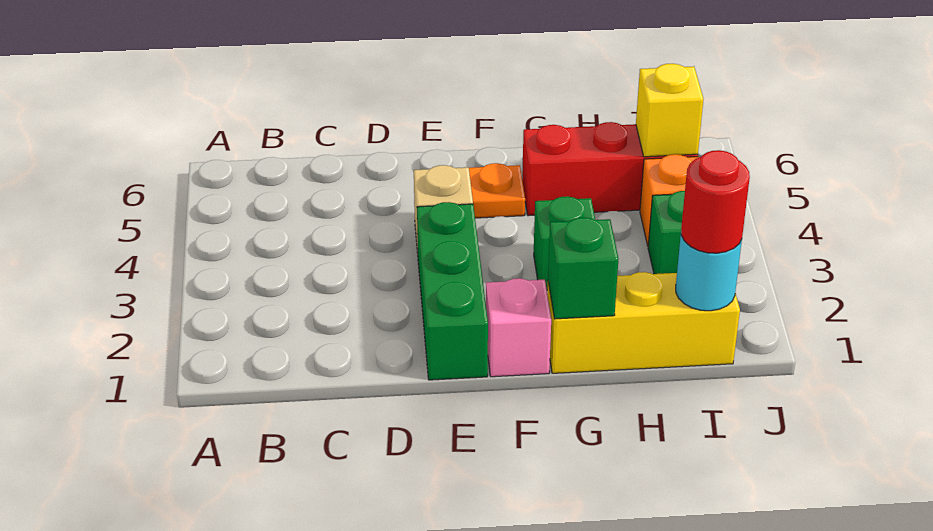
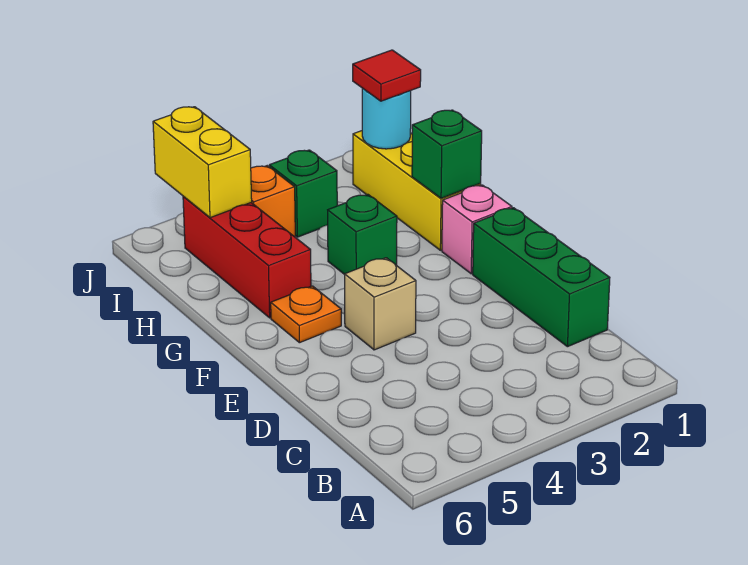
green brick E1:E3 level 1 -> green brick C1:E1 level 1
red round brick I1 level 3 -> red tile I1 level 3
yellow brick I5 level 2 -> yellow brick I5:J5 level 2

